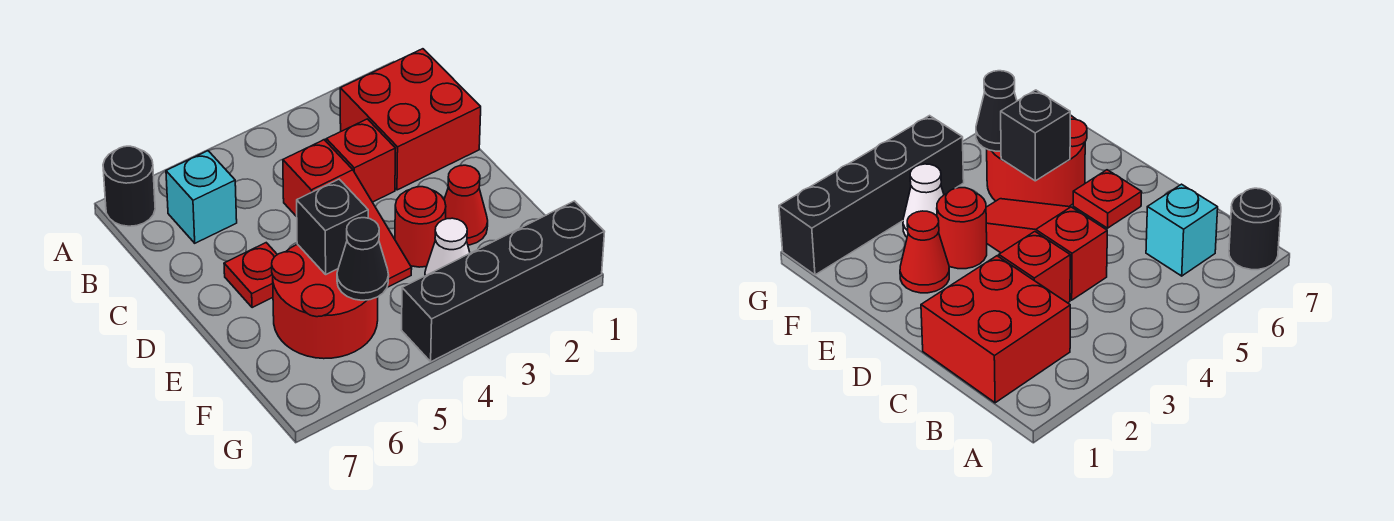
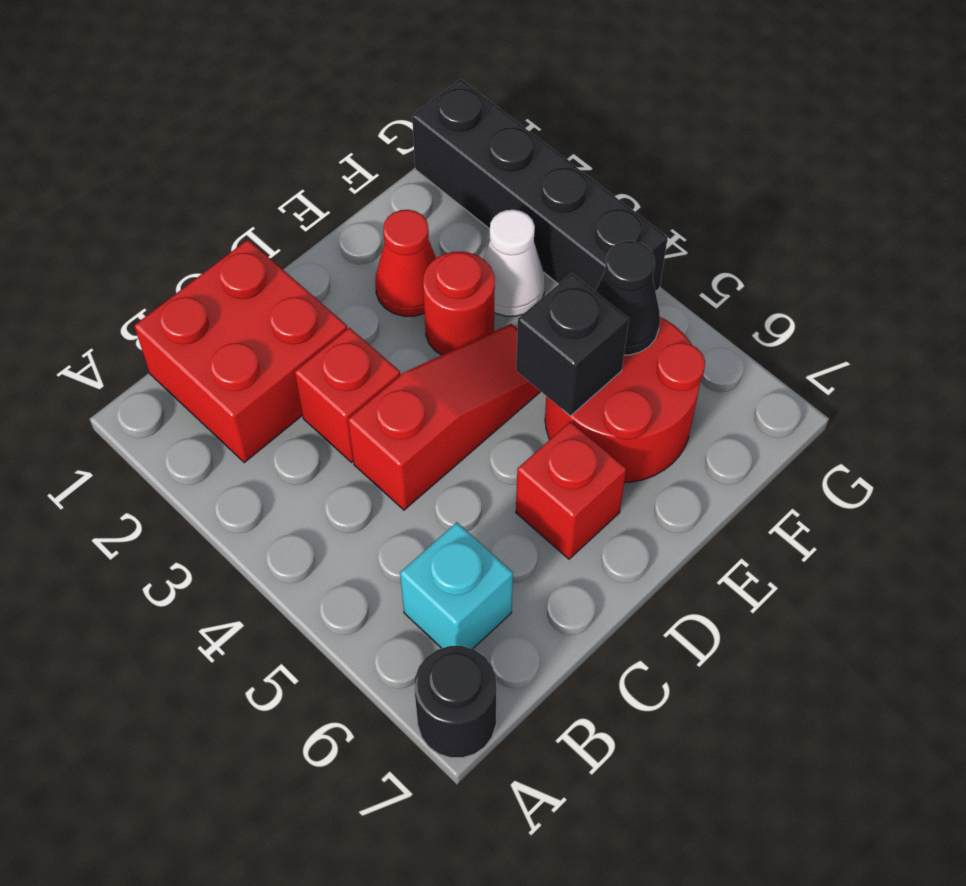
red plate D6 level 1 -> red brick D6 level 1

